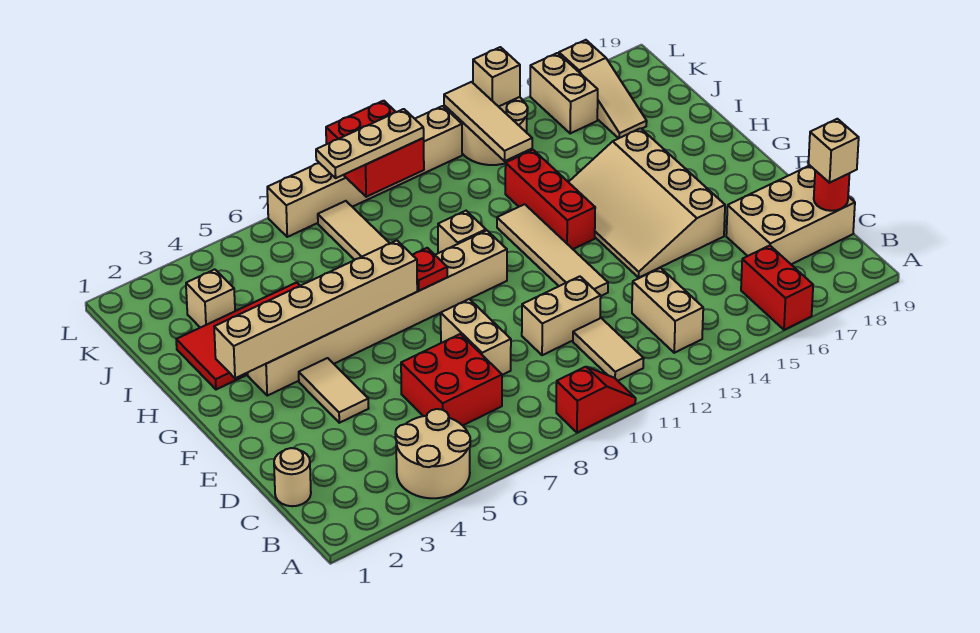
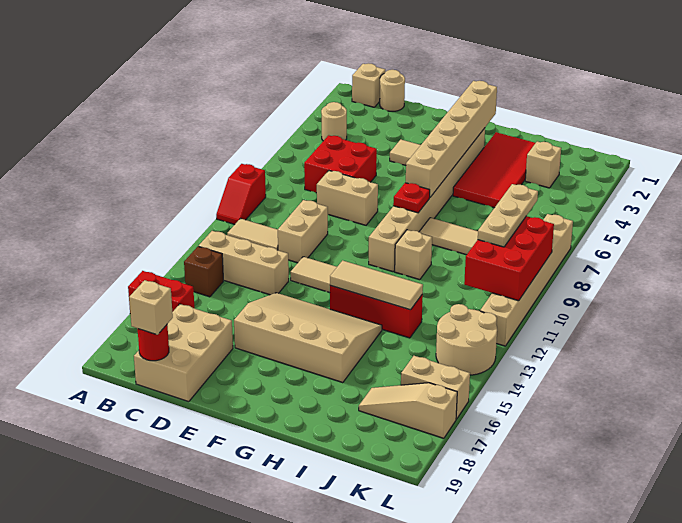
tan round brick A4:B5 level 1 -> tan round brick B4 level 1
tan brick B13:C13 level 1 -> tan brick B13:D13 level 1
none -> brown brick B14 level 1
tan tile J13:L13 level 2 -> tan tile G13:I13 level 2
red brick K9:L10 level 2 -> red brick K9:L11 level 2
tan brick L14 level 2 -> tan brick B1 level 1

